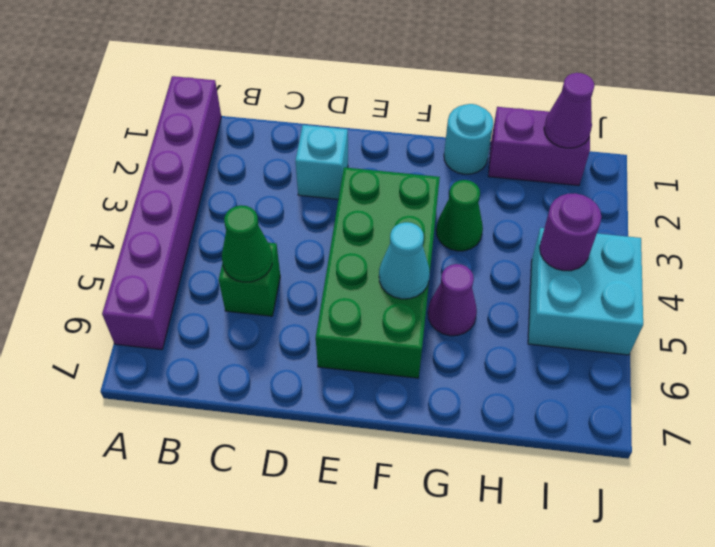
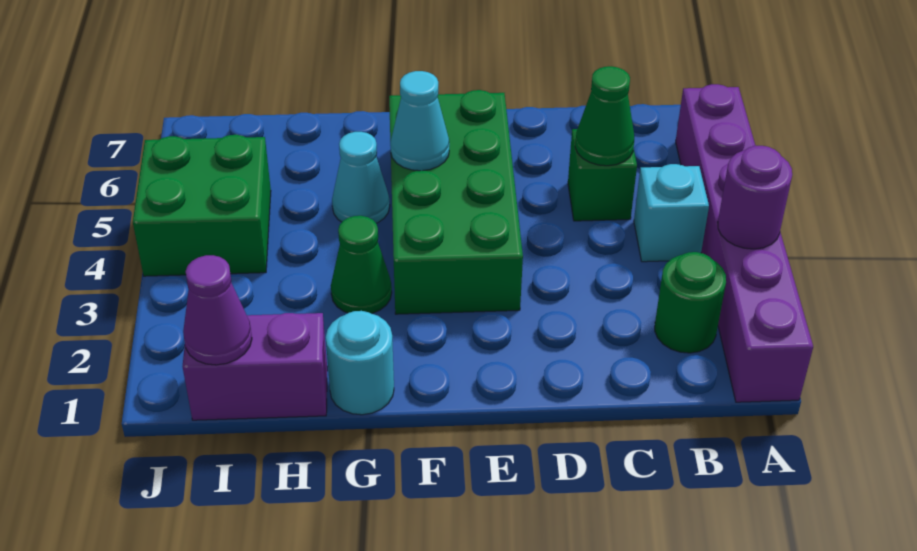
none -> green round brick B2 level 1
cyan brick D2 level 1 -> cyan brick B4 level 1
purple cone G5 level 1 -> cyan cone G5 level 1
cyan brick I4:J5 level 1 -> green brick I4:J5 level 1
purple round brick I4 level 2 -> purple round brick A3 level 2

